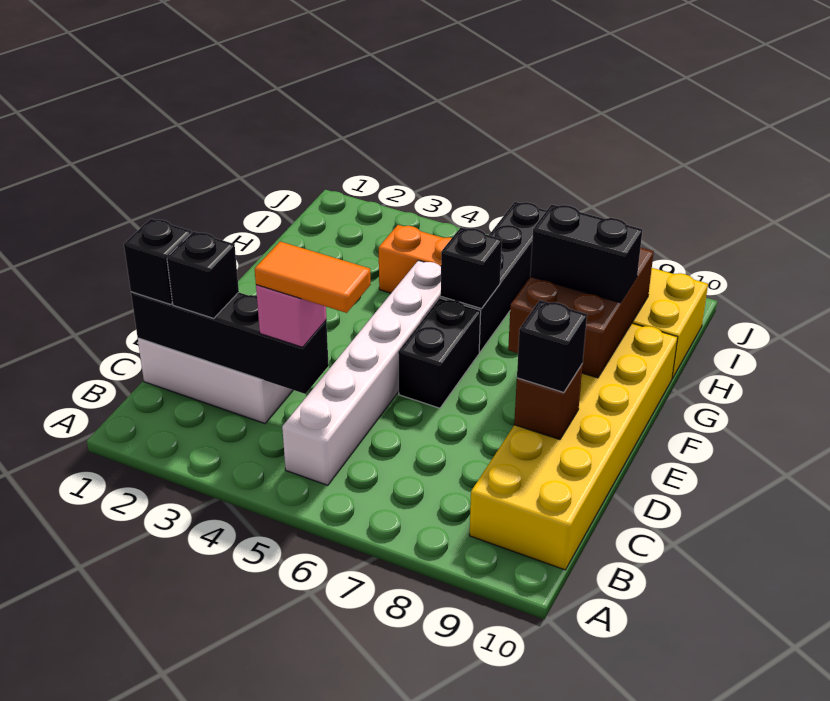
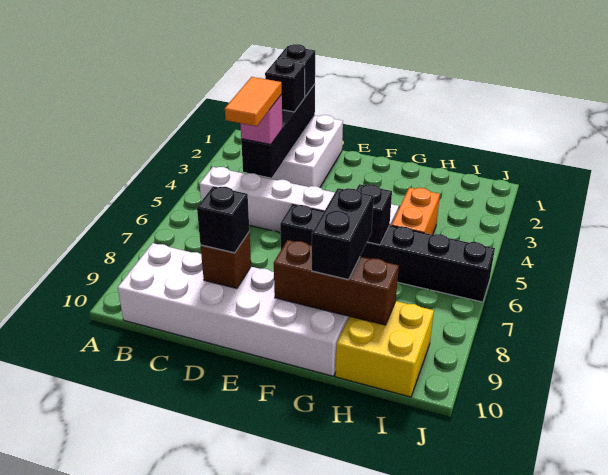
yellow brick B9:G10 level 1 -> white brick B9:G10 level 1
brown brick F8:H9 level 2 -> brown brick F9:H9 level 2

